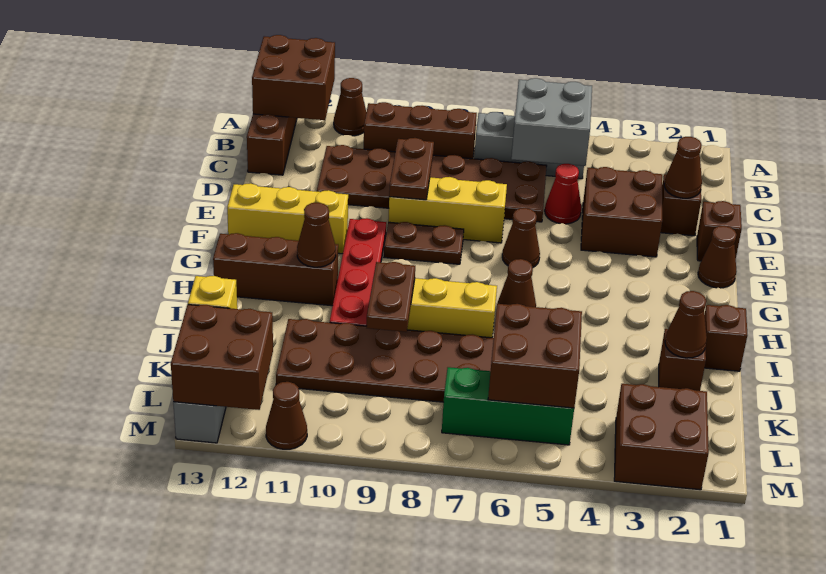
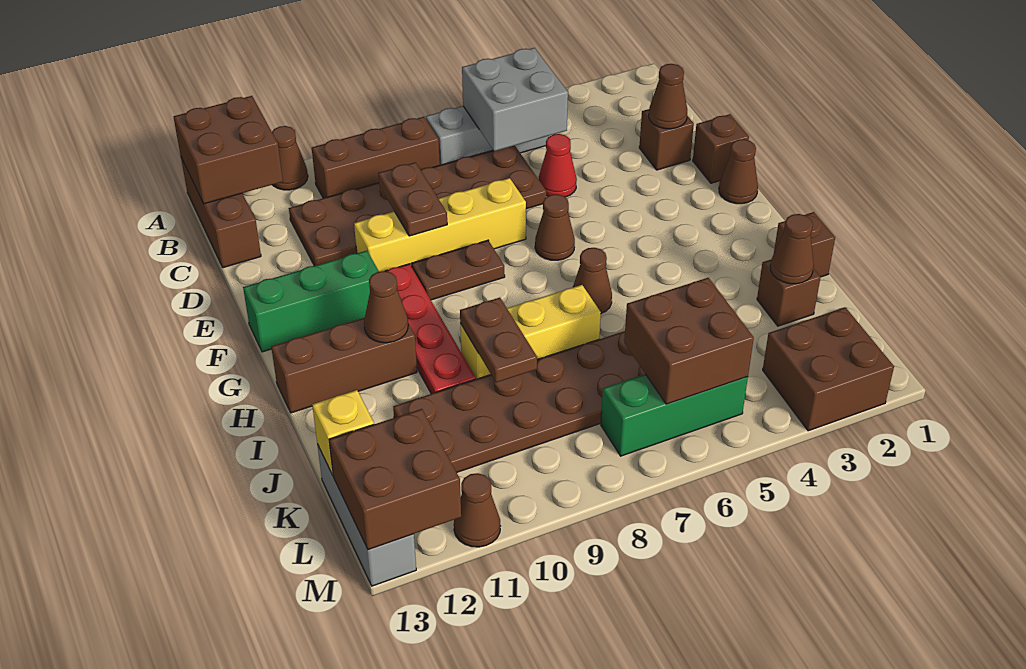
brown brick D3:E4 level 1 -> none
yellow brick E7:E9 level 1 -> yellow brick E7:E10 level 1
yellow brick F11:F13 level 1 -> green brick F11:F13 level 1

